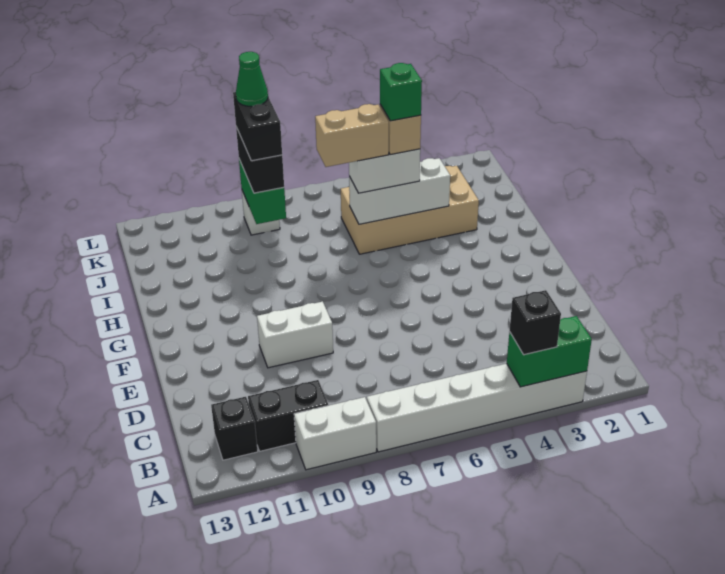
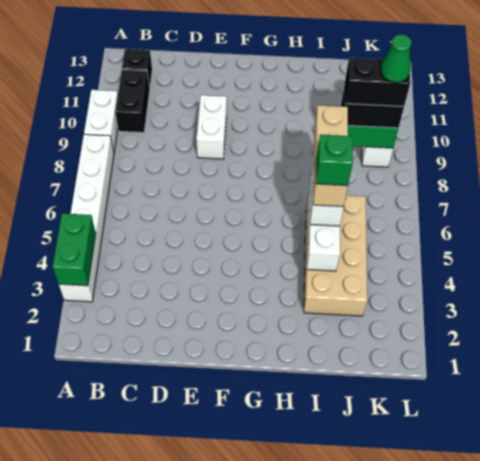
black brick A4 level 3 -> none

